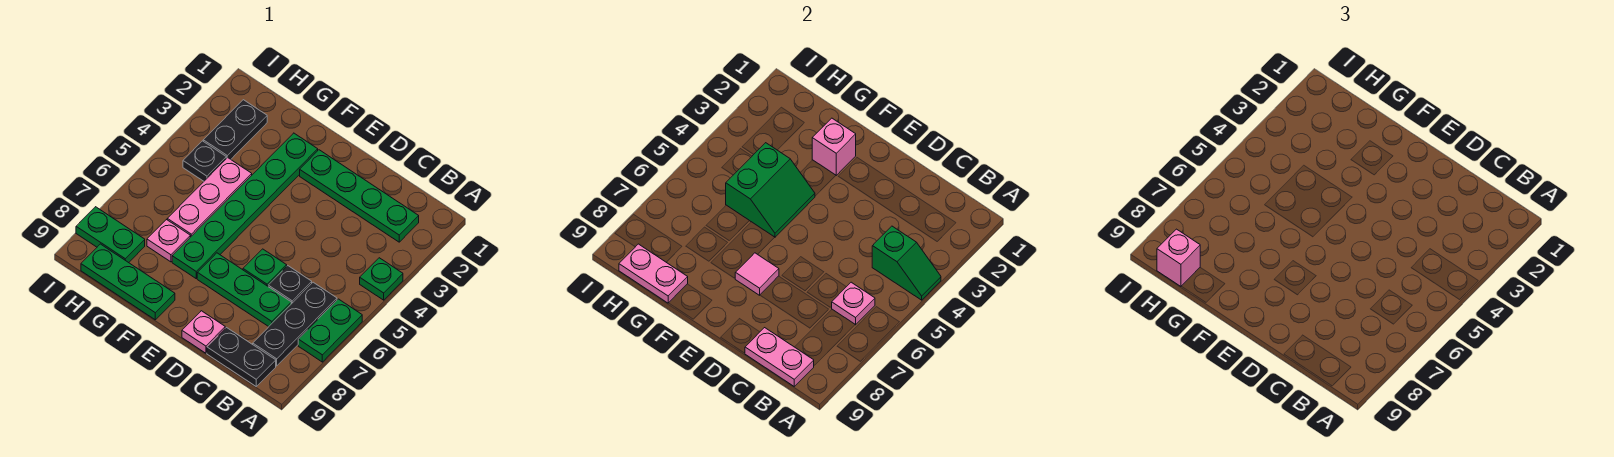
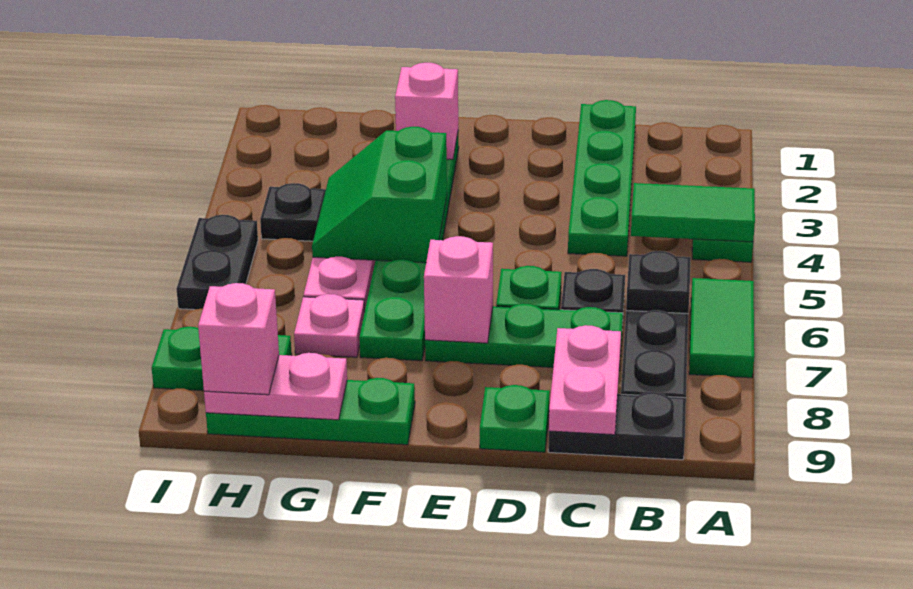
green slope A4:B4 level 2 top B -> green tile A4:B4 level 2
green plate A6:A7 level 1 -> green tile A6:A7 level 1
green plate B2:E2 level 1 -> green plate C1:C4 level 1
pink plate B6 level 2 -> black plate B6 level 2
pink plate B9:C9 level 2 -> pink plate C8:C9 level 2
pink plate D9 level 1 -> green plate D9 level 1
pink tile E7 level 2 -> pink brick E7 level 2
green slope F4:G5 level 2 top G -> green slope F4:G5 level 2 top F
black plate H2:H3 level 1 -> black plate I5:I6 level 1

